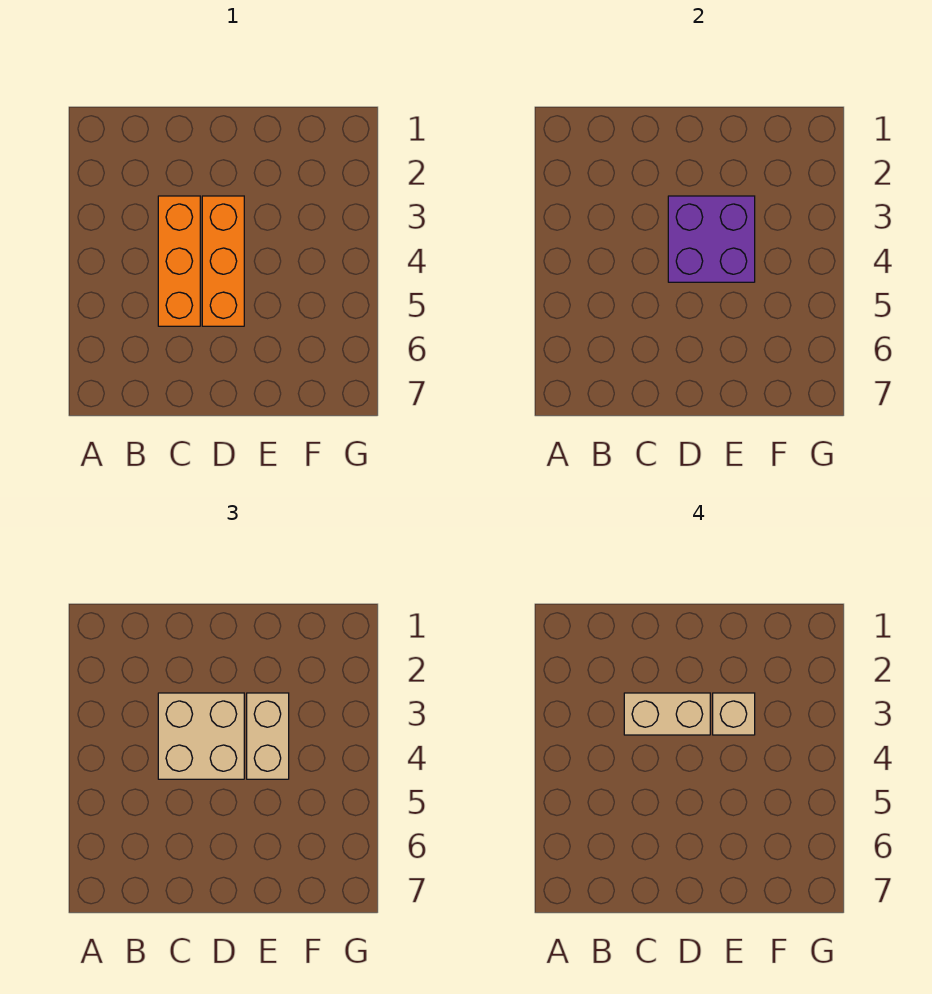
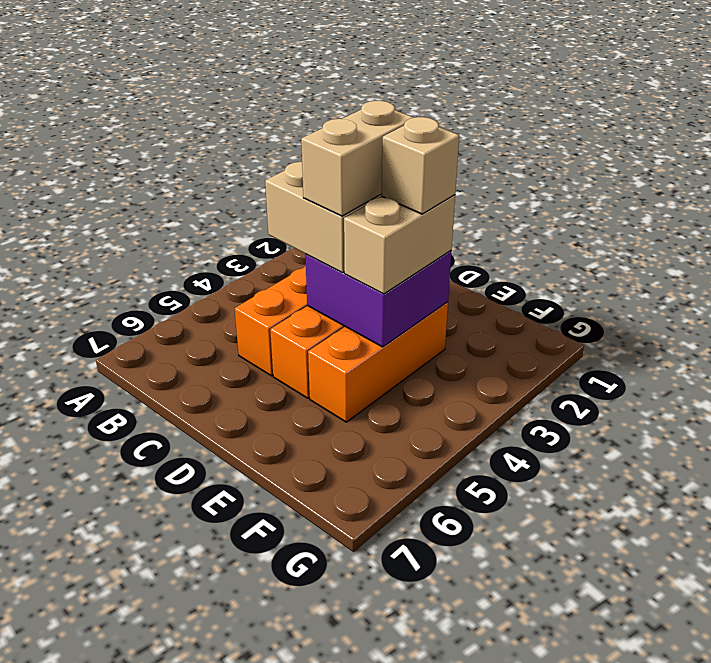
tan brick C3:D3 level 4 -> tan brick D3:D4 level 4
none -> orange brick E3:E5 level 1

